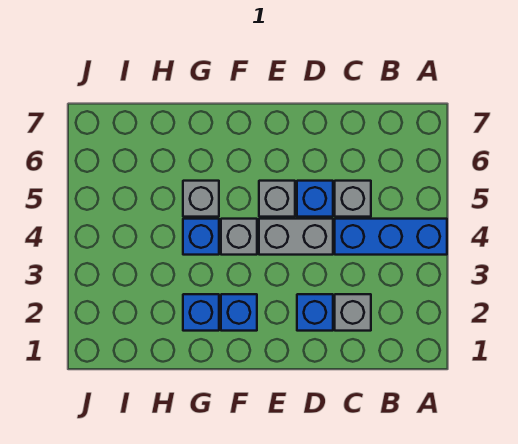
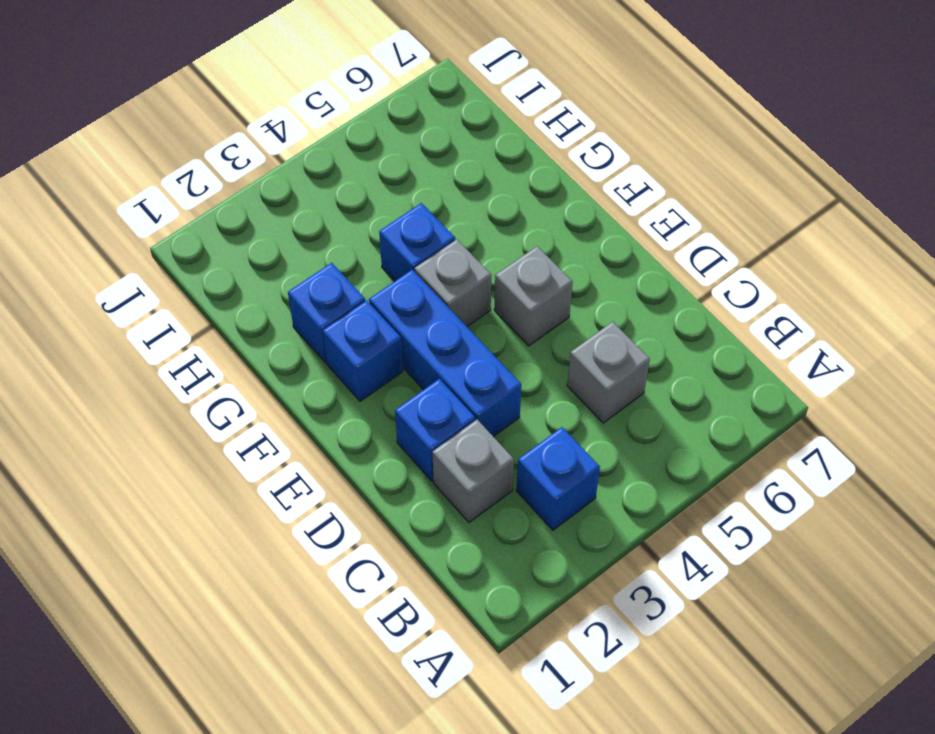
blue brick A4:C4 level 1 -> blue brick D3:F3 level 1
grey brick D4:E4 level 1 -> none
blue brick D5 level 1 -> blue brick B3 level 1
grey brick G5 level 1 -> none

